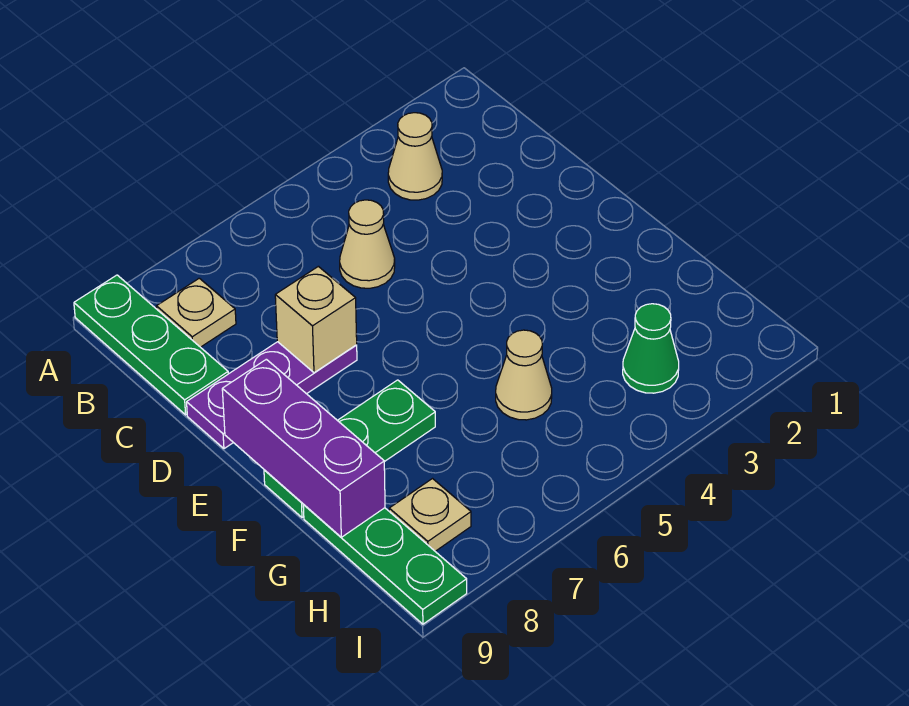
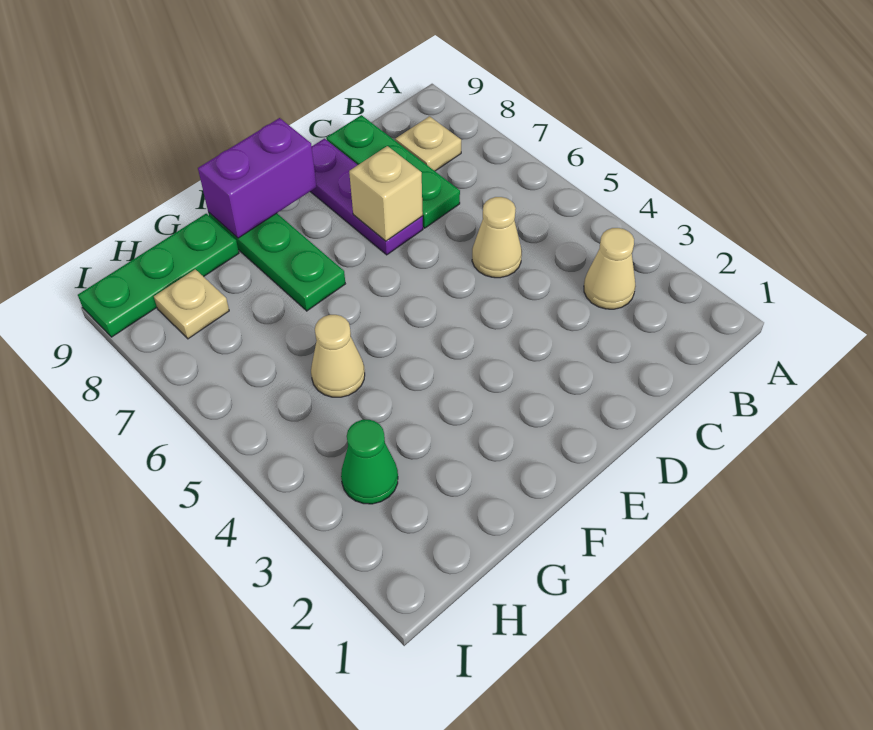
green plate A9:C9 level 1 -> green plate C7:C9 level 1
purple brick E9:G9 level 2 -> purple brick E9:F9 level 2

